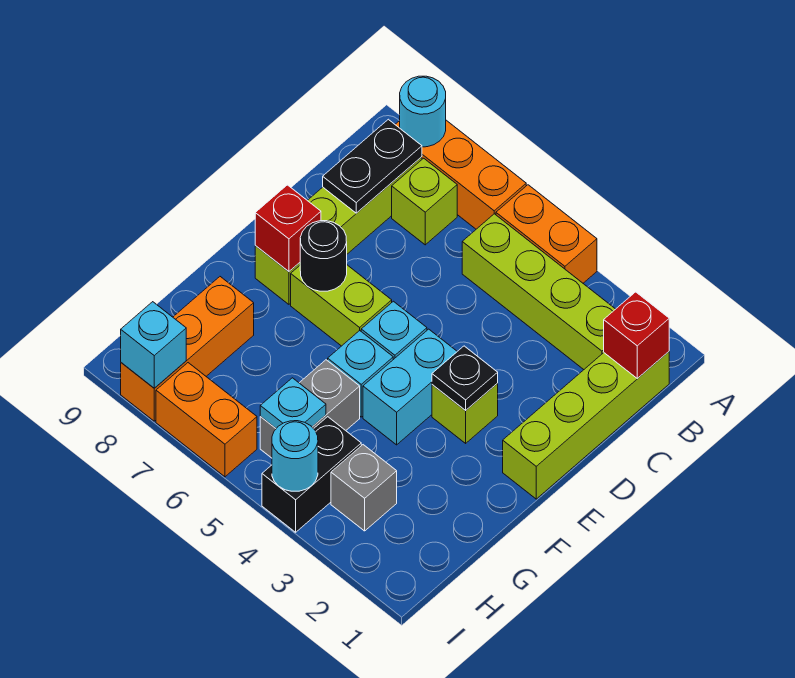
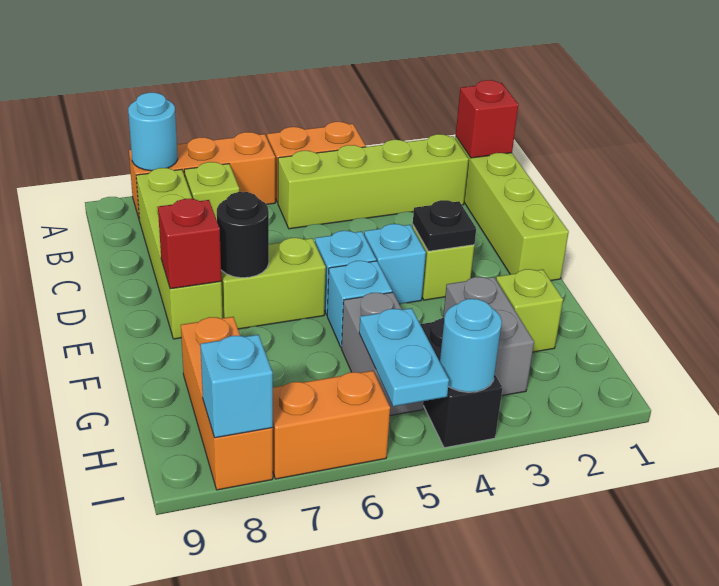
black plate B8:C8 level 2 -> none
cyan brick E4:F4 level 1 -> cyan brick E4 level 1
none -> lime brick G2 level 1
grey brick H3 level 1 -> grey brick G3:H3 level 1
cyan plate H5 level 2 -> cyan plate H5:I5 level 2

